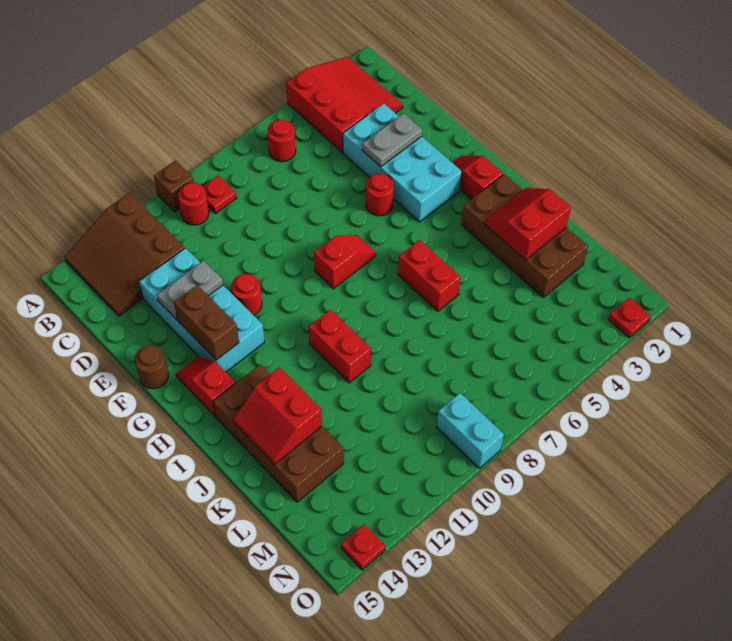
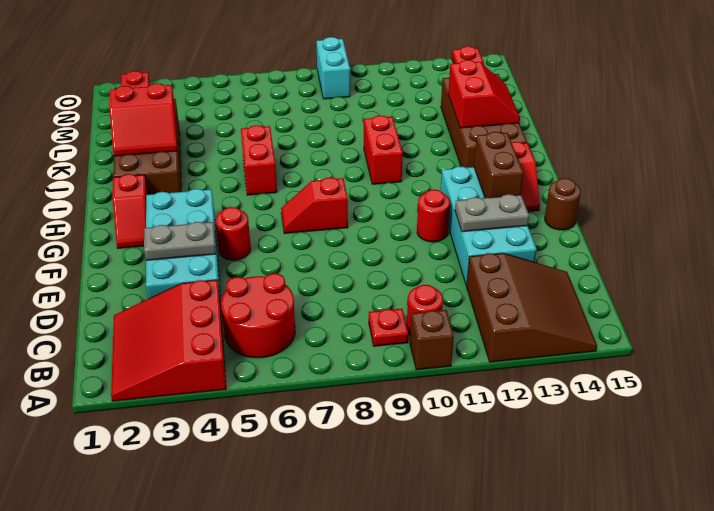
red round brick B6 level 1 -> red round brick B5:C6 level 1

